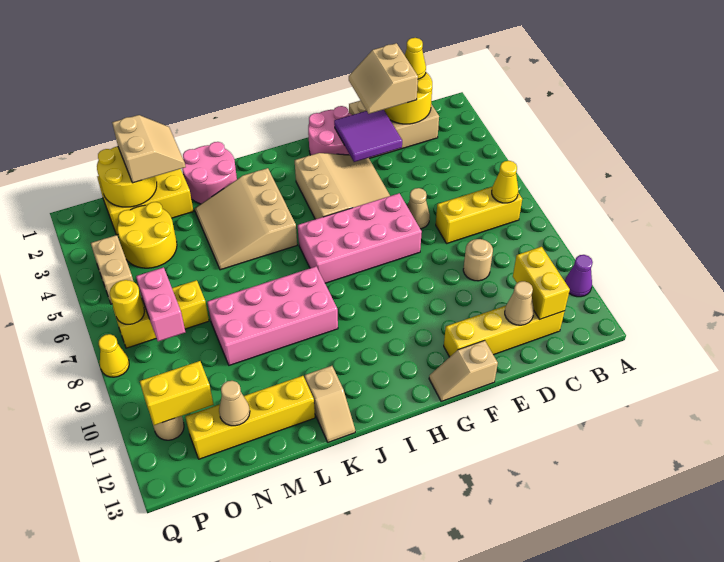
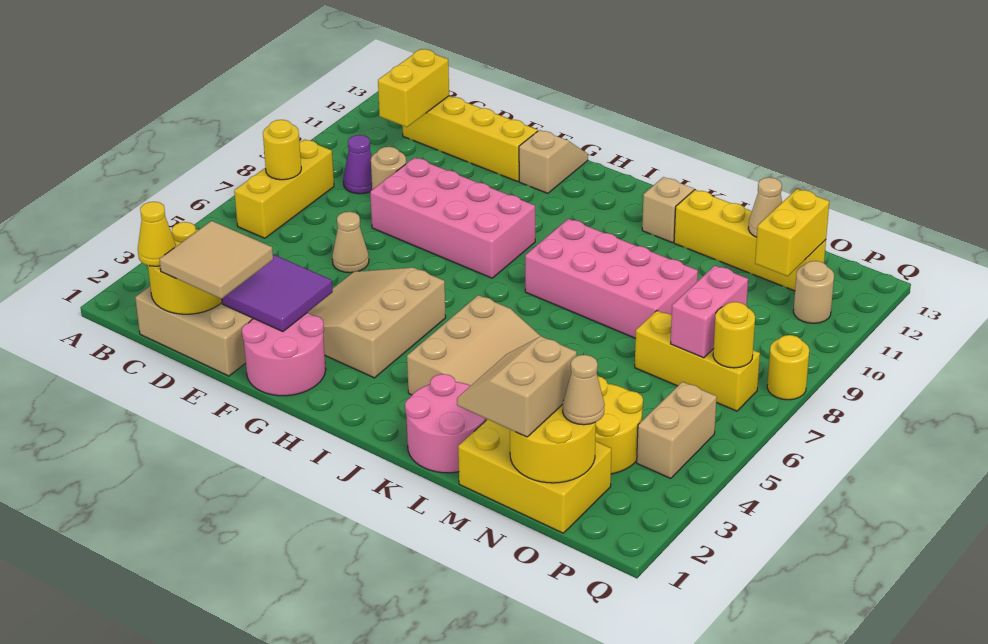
purple cone A11 level 1 -> purple cone C9 level 1
yellow brick B7:D7 level 1 -> yellow brick B6:B8 level 1
yellow cone B7 level 2 -> yellow round brick B7 level 2
tan slope D1:E2 level 3 top D -> tan tile D1:E2 level 3
tan cone D12 level 2 -> tan cone O2 level 3
pink brick F6:I7 level 1 -> pink brick E8:H9 level 1
tan slope F13:G13 level 1 top F -> tan slope G12:G13 level 1 top 12
yellow brick O11:P11 level 2 -> yellow brick O11:O12 level 2
yellow cone Q8 level 1 -> yellow round brick Q8 level 1

